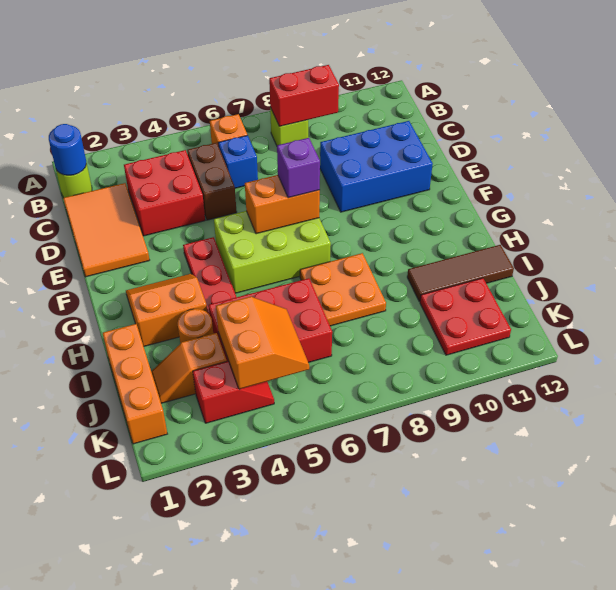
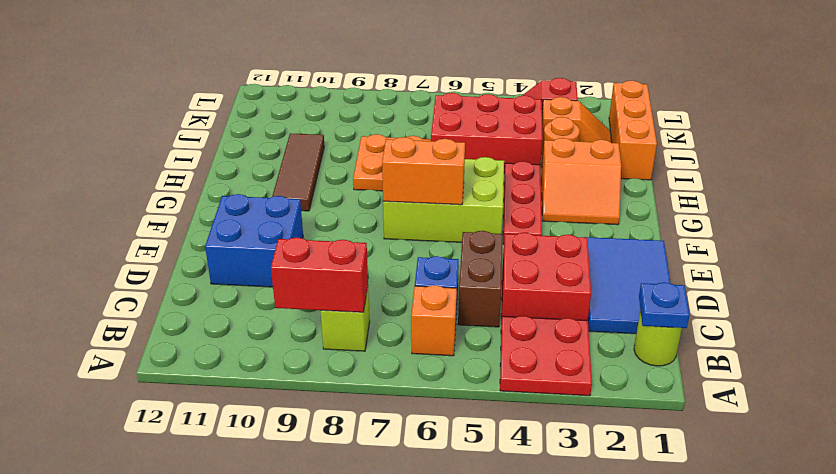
blue round brick B1 level 2 -> blue plate B1 level 2
orange tile C1:E2 level 1 -> blue tile C1:E2 level 1
blue brick D9:E11 level 1 -> blue brick D10:E11 level 1
purple brick F7 level 3 -> none
brown tile I10:I12 level 1 -> brown tile G10:I10 level 1
orange slope J4:K5 level 2 top 4 -> none
red plate J10:K11 level 1 -> red plate A3:B4 level 1

